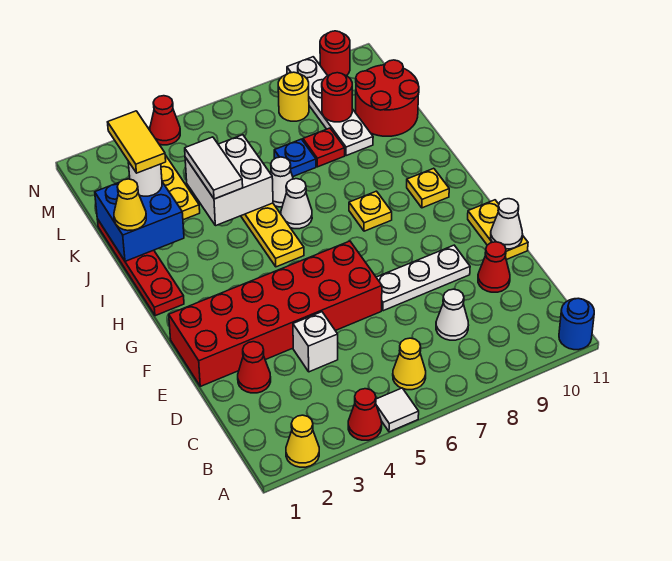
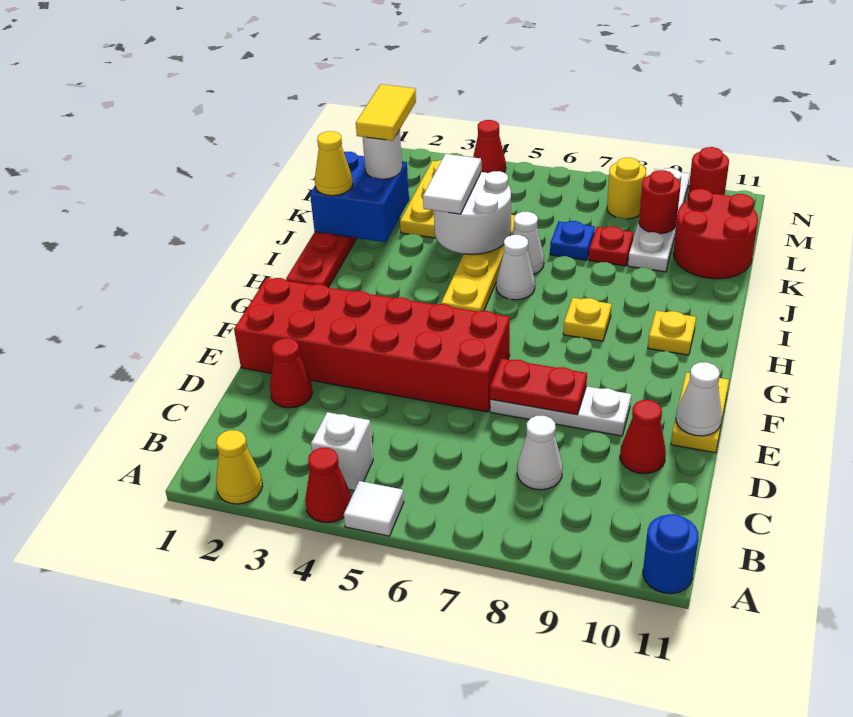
yellow cone B6 level 1 -> none
white brick D4 level 1 -> white brick B4 level 1
none -> red plate E7:E8 level 2
white brick J4:K5 level 2 -> white round brick J4:K5 level 2

